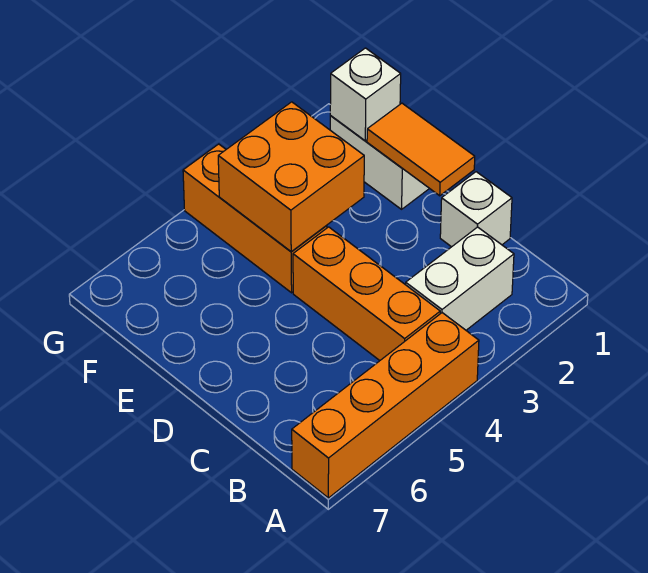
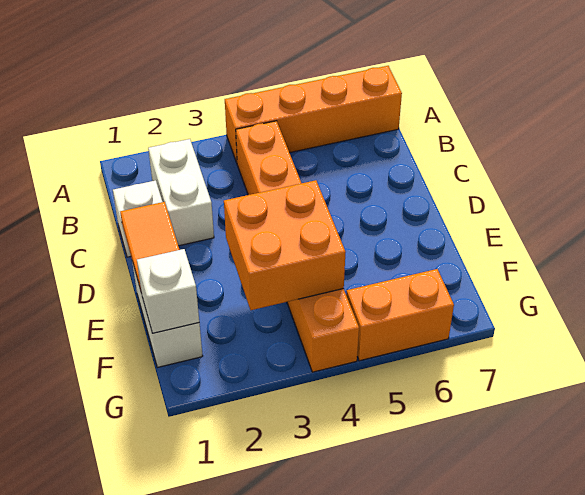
white brick B2:B3 level 1 -> white brick B2:C2 level 1
none -> orange brick G5:G6 level 1

